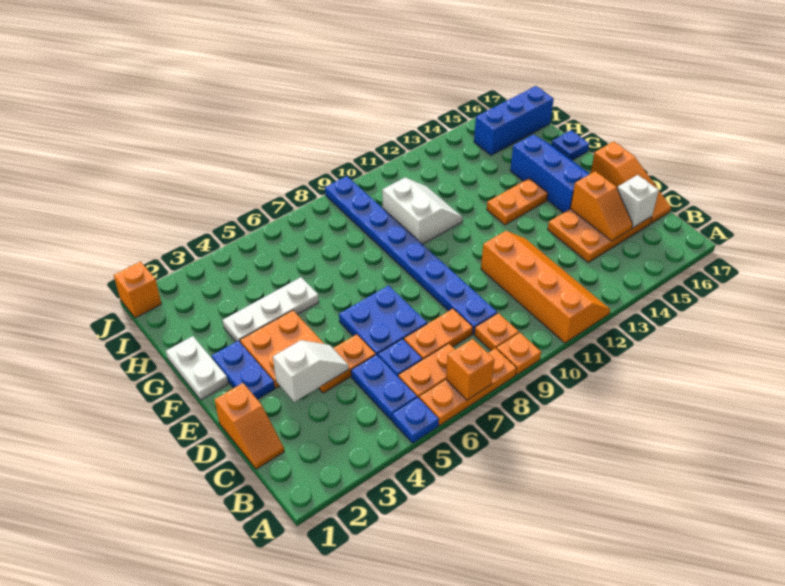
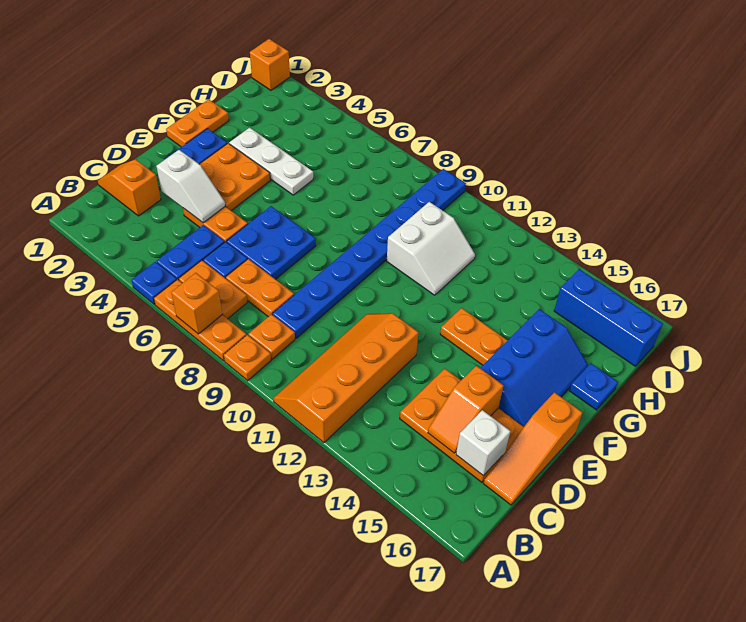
orange slope A11:D12 level 1 top 11 -> orange slope A11:D12 level 1 top 12
orange slope C1:D1 level 1 top D -> orange slope C1:C2 level 1 top 2
white plate F1:G1 level 1 -> orange plate F1:G1 level 1

